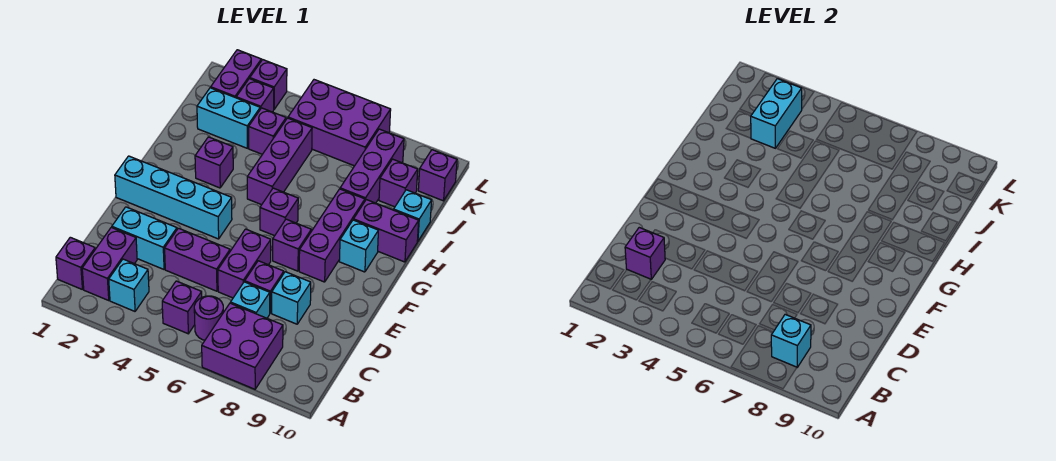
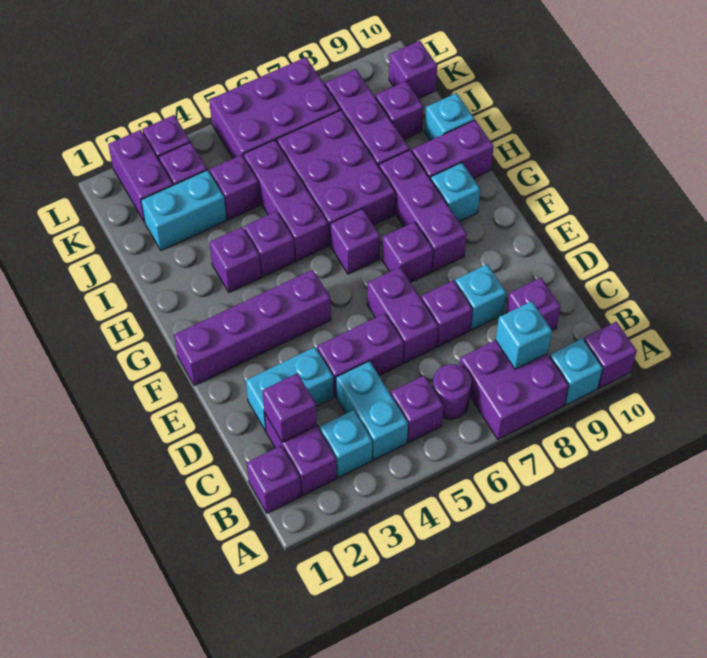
none -> purple brick A10 level 1
cyan brick C7 level 1 -> cyan brick A9 level 1
none -> purple brick C9 level 1
cyan brick F1:F4 level 1 -> purple brick F1:F4 level 1
none -> purple brick H4 level 1
none -> purple brick H6:J7 level 1
cyan brick J3:K3 level 2 -> cyan brick B4:C4 level 1

